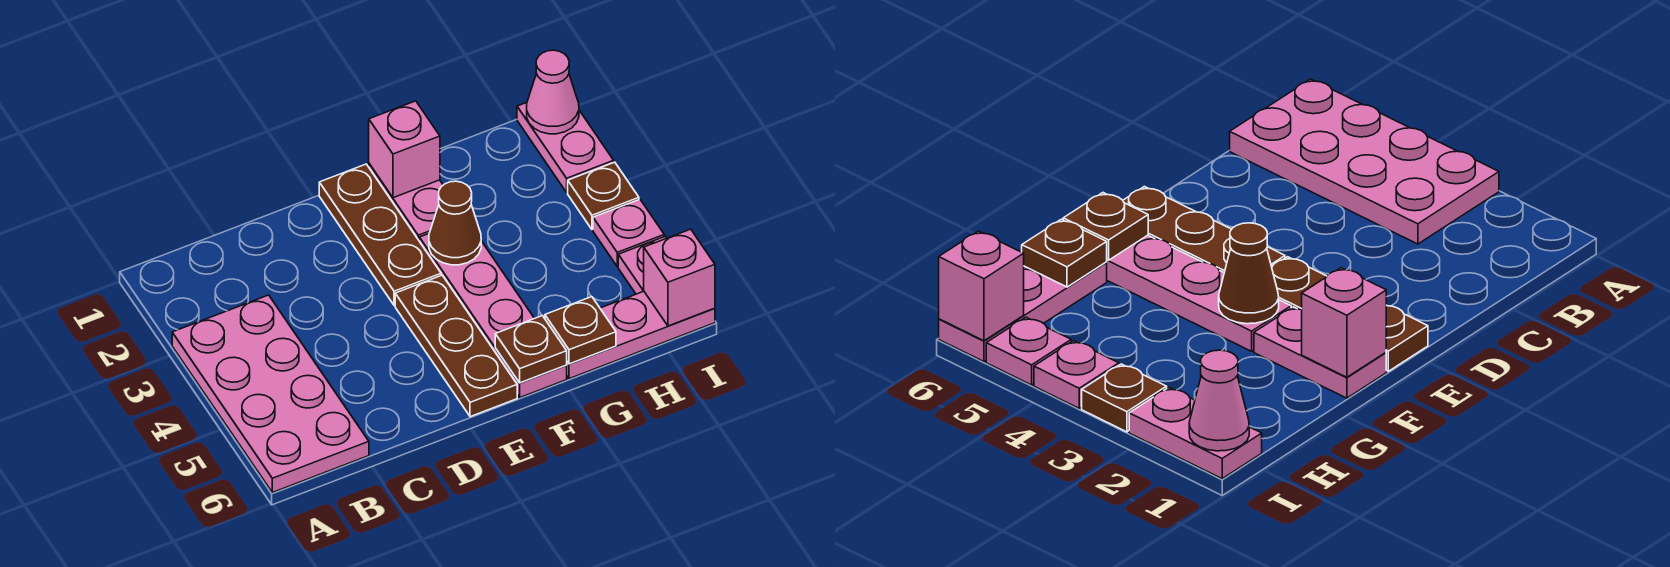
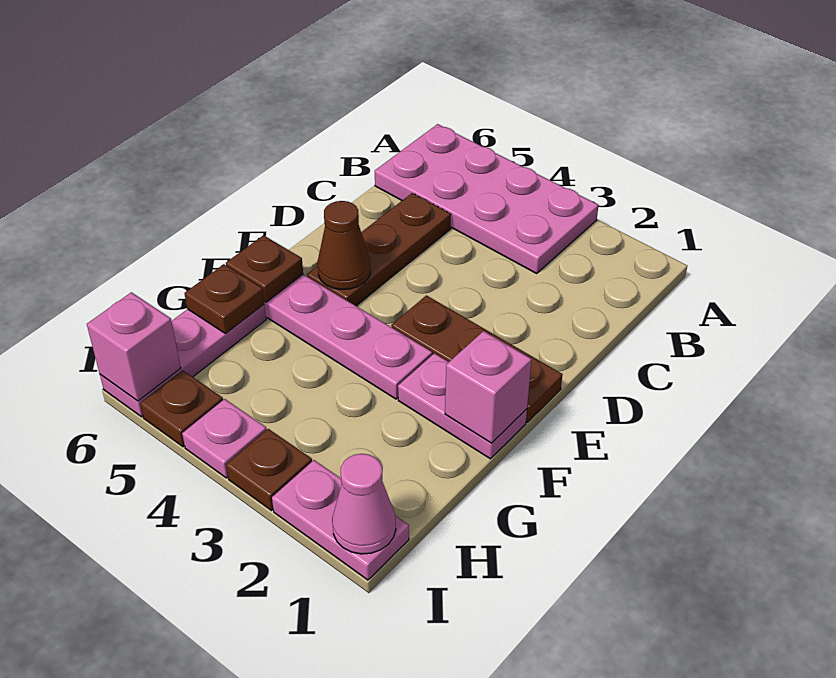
brown plate E4:E6 level 1 -> brown plate C5:E5 level 1
brown cone F3 level 2 -> brown cone E5 level 2
pink plate I5 level 1 -> brown plate I5 level 1

